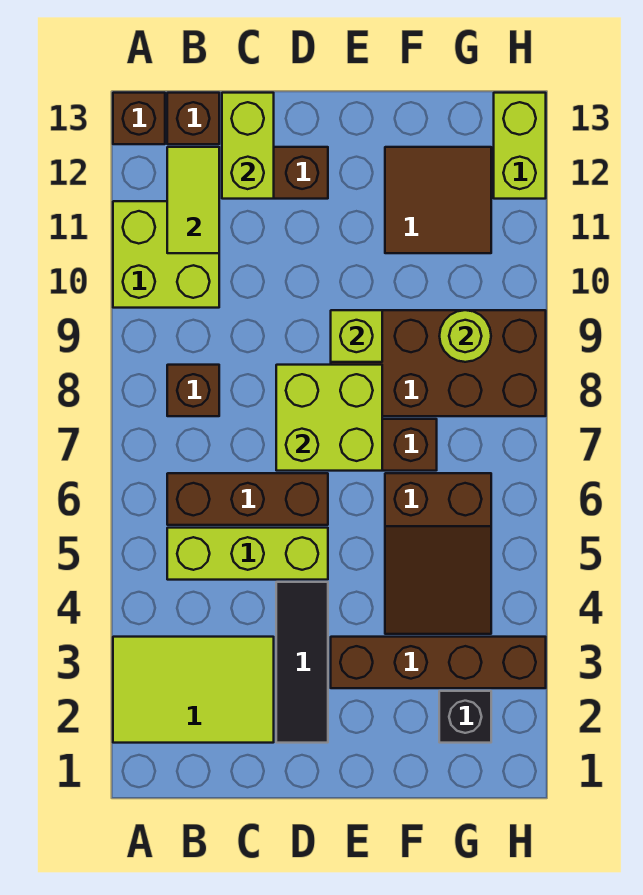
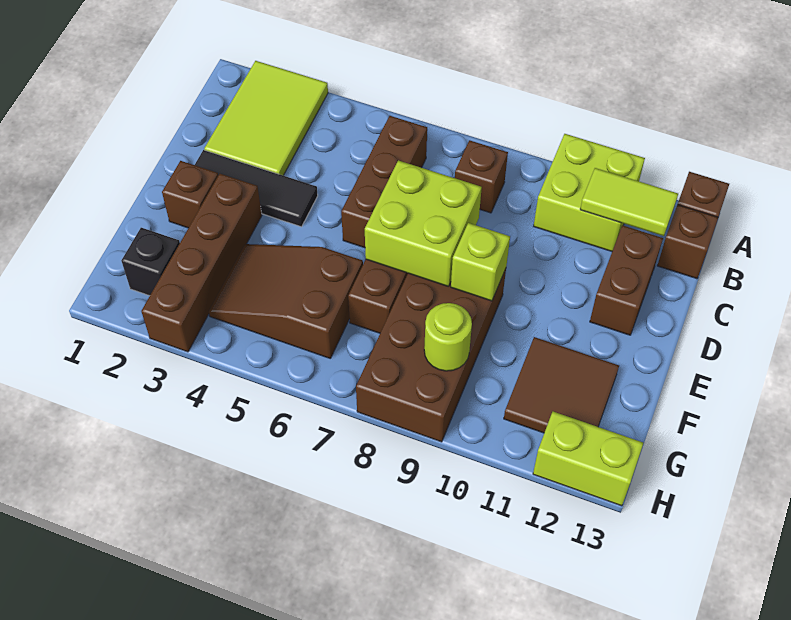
lime brick B5:D5 level 1 -> none
lime brick C12:C13 level 2 -> none
none -> brown brick E2 level 1

